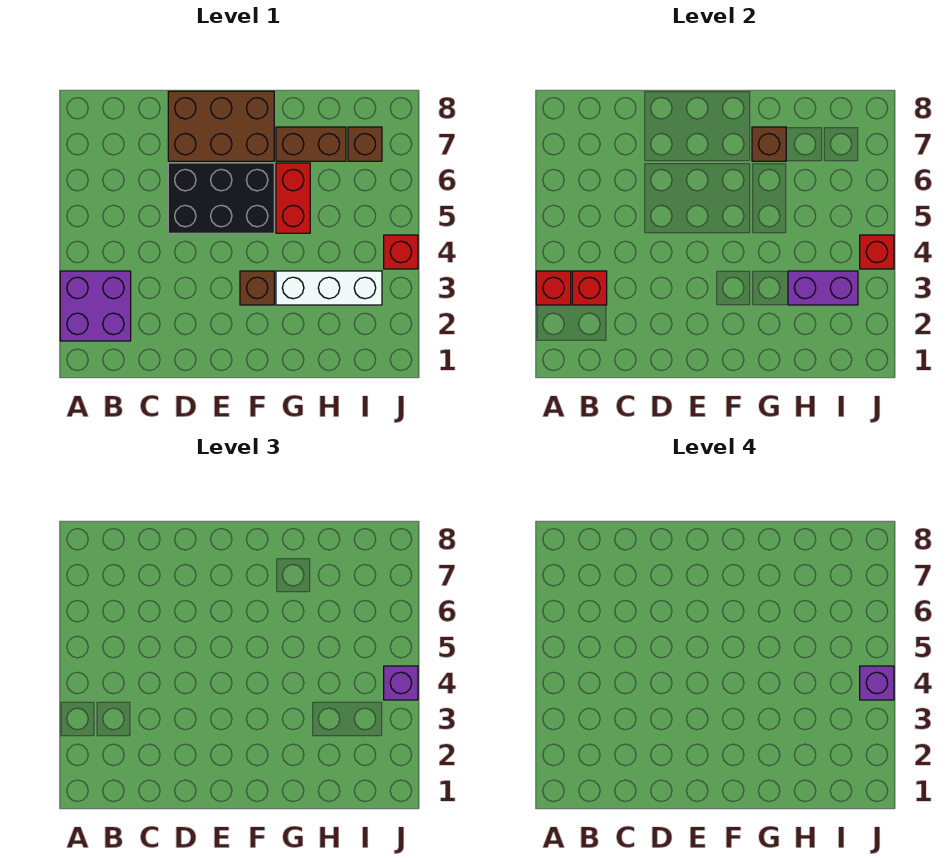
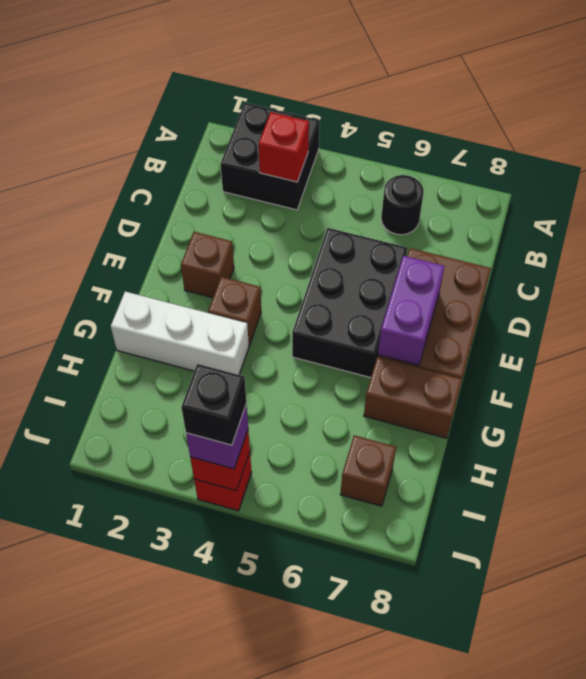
purple brick A2:B3 level 1 -> black brick A2:B3 level 1
red brick A3 level 2 -> none
none -> black round brick B6 level 1
white brick G3:I3 level 1 -> white brick G1:G3 level 1
red brick G5:G6 level 1 -> none
brown brick G7:H7 level 1 -> brown brick G7:G8 level 1
brown brick G7 level 2 -> brown brick E2 level 1
purple brick H3:I3 level 2 -> purple brick E7:F7 level 2
purple brick J4 level 4 -> black brick J4 level 4

